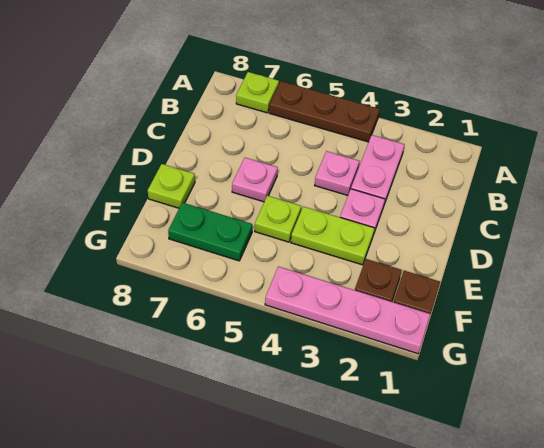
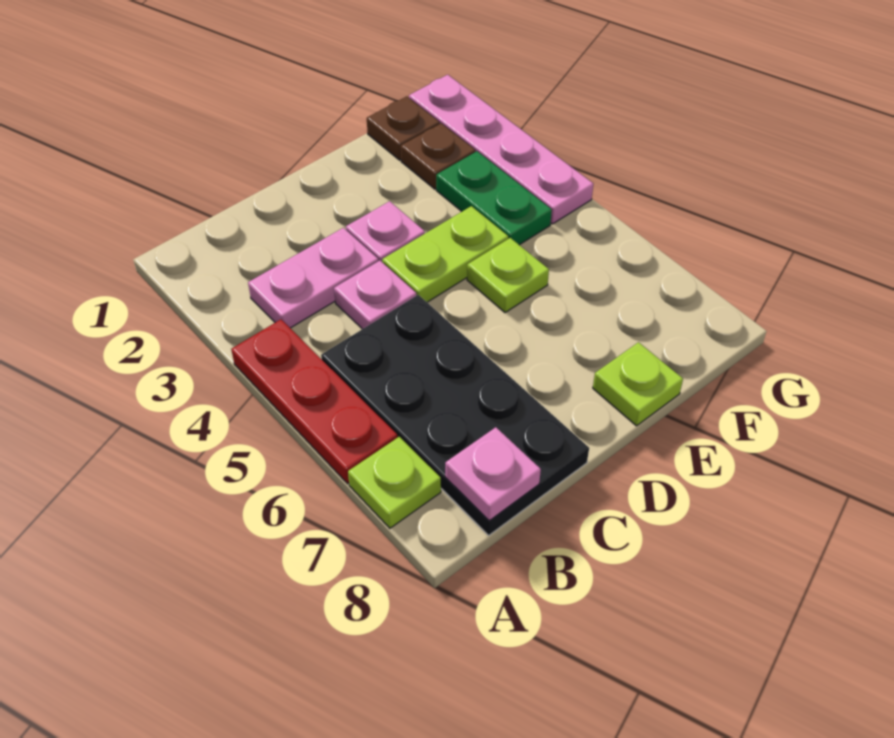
brown plate A4:A6 level 1 -> red plate A4:A6 level 1
none -> black plate B5:C8 level 1
pink plate D6 level 1 -> pink plate B8 level 2
lime plate E3:E4 level 1 -> lime plate D4:E4 level 1
green plate F6:F7 level 1 -> green plate F3:F4 level 1

